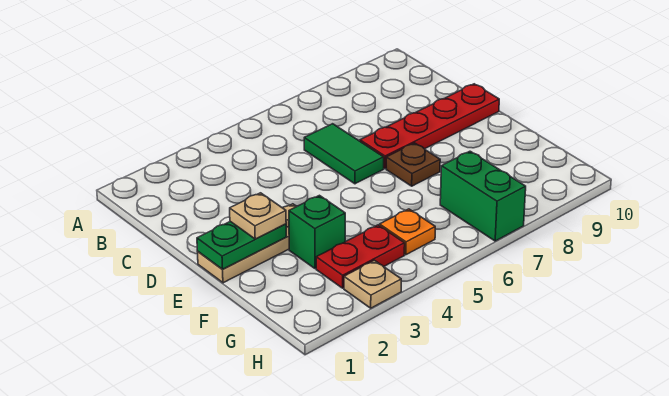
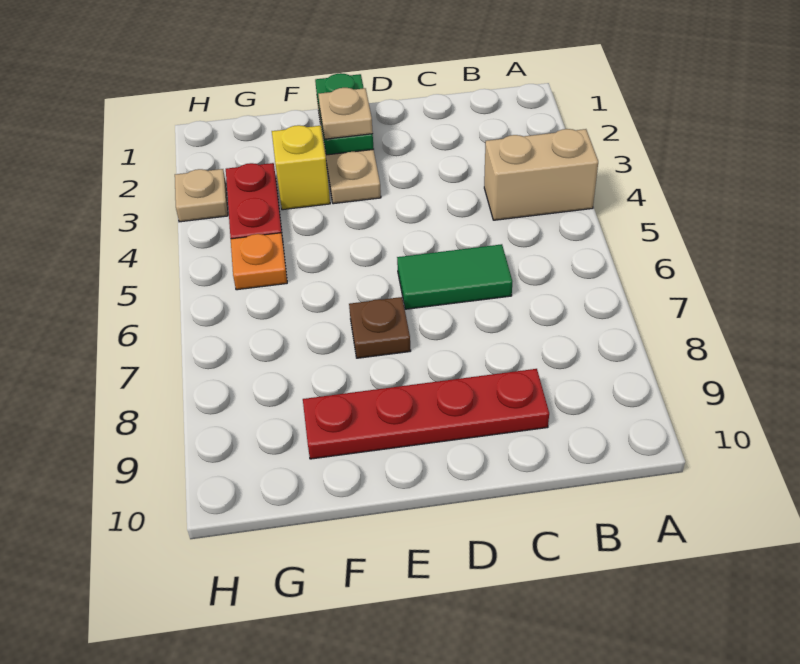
none -> tan brick A4:B4 level 1
red plate D7:D10 level 1 -> red plate C9:F9 level 1
green brick F3 level 1 -> yellow brick F3 level 1
green brick G7:H7 level 1 -> none

